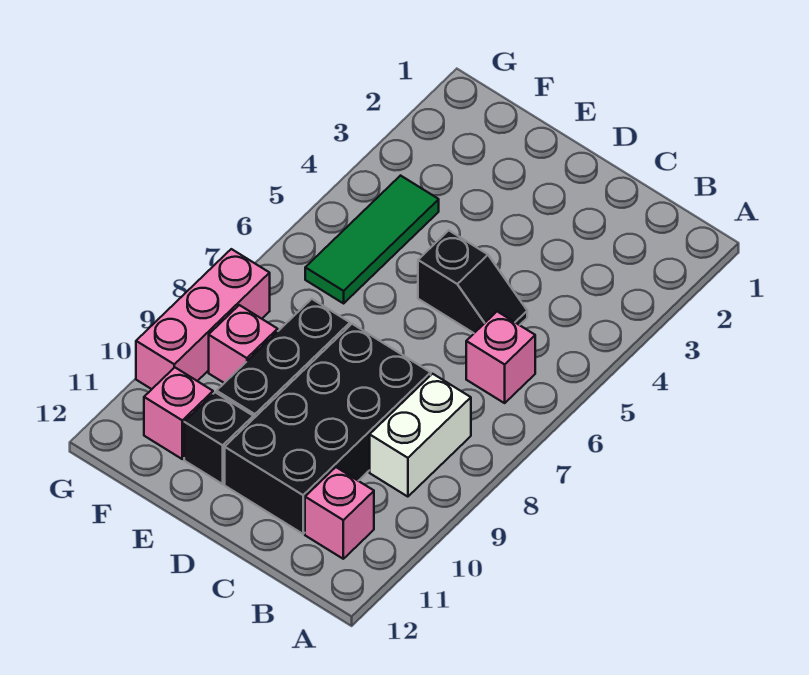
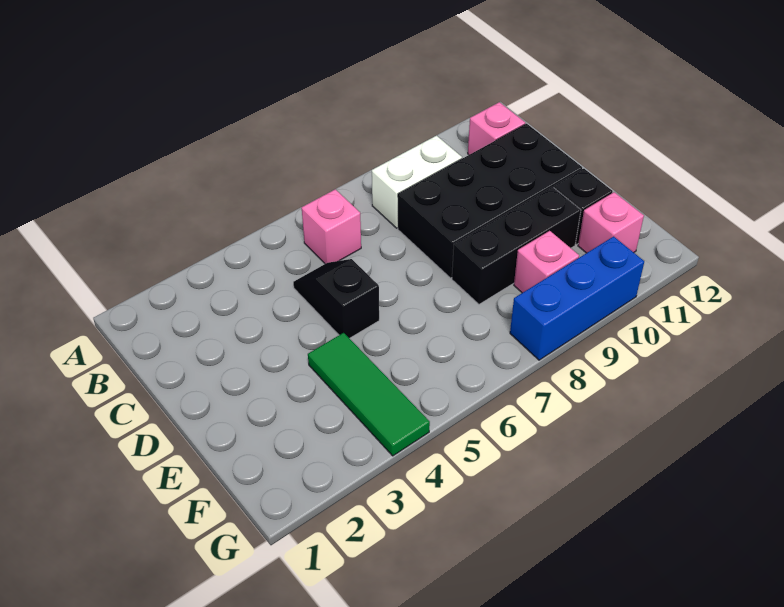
green tile F4:F6 level 1 -> green tile E4:G4 level 1
pink brick G8:G10 level 1 -> blue brick G8:G10 level 1

